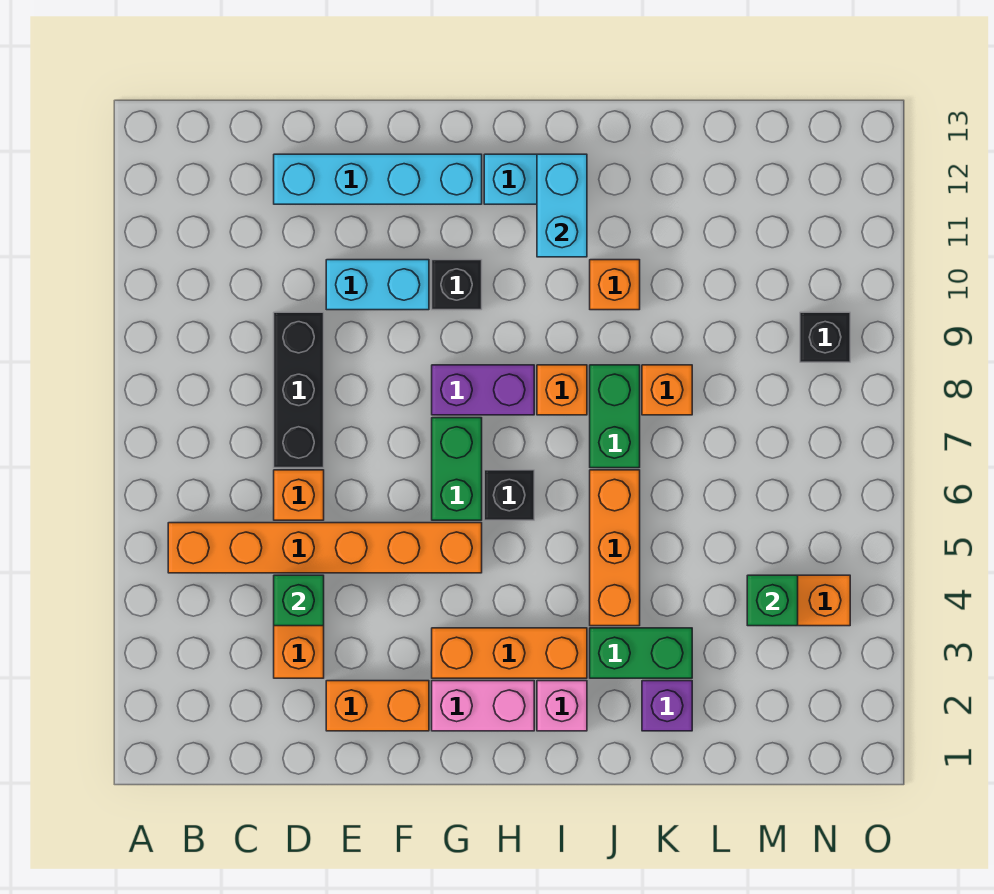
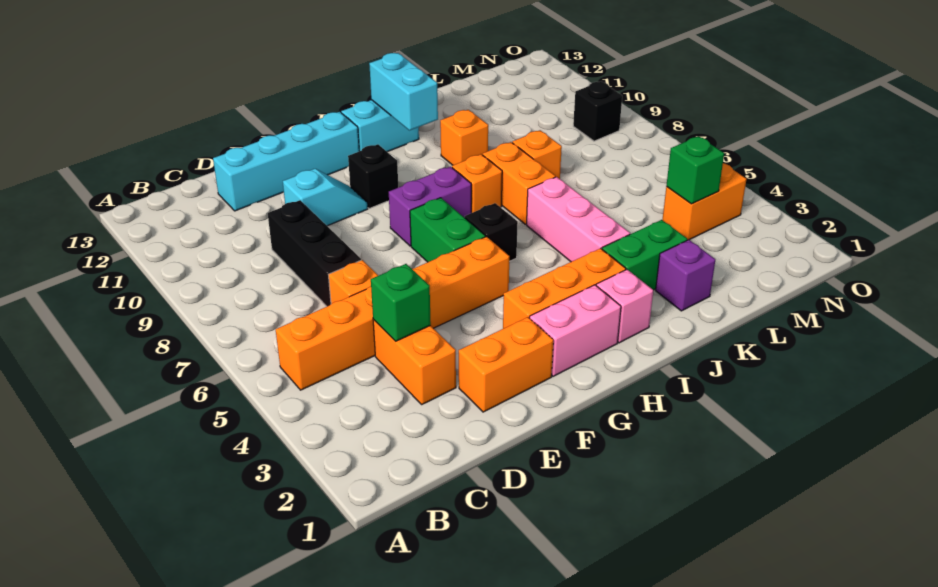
cyan brick E10:F10 level 1 -> cyan slope E10:F10 level 1 top E
orange brick J4:J6 level 1 -> pink brick J4:J6 level 1
green brick J7:J8 level 1 -> orange brick J7:J8 level 1

